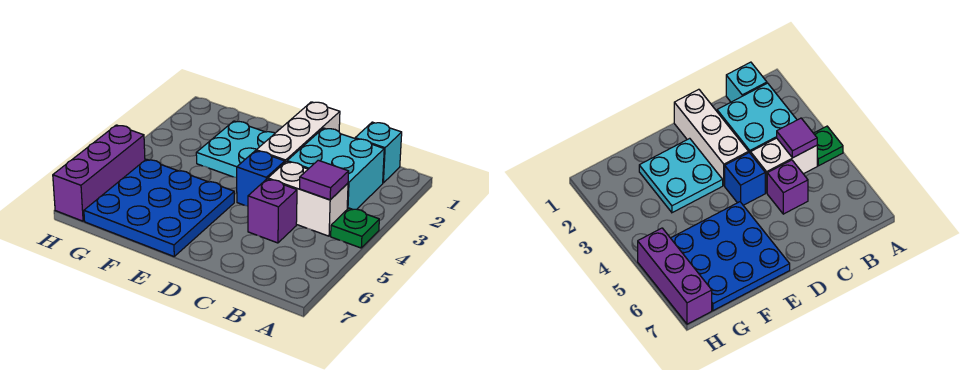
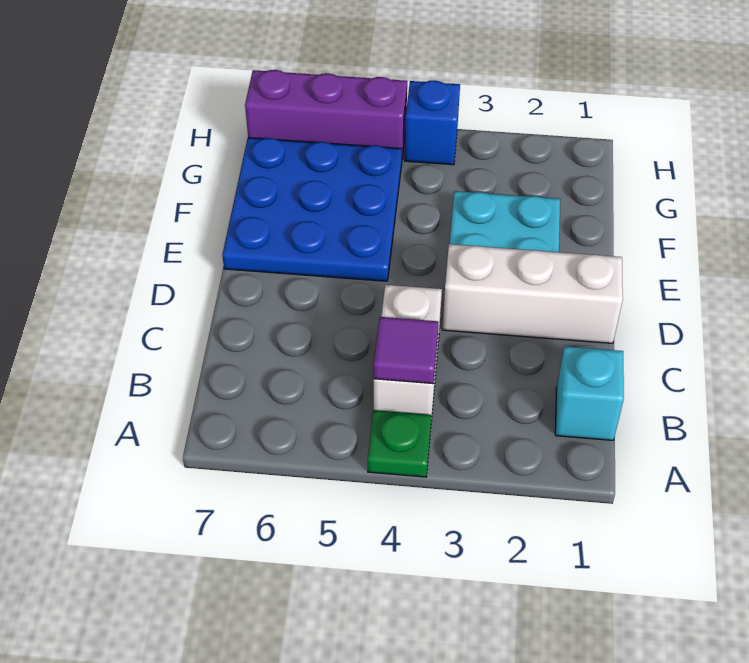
cyan brick B2:C3 level 1 -> none
purple brick C5 level 1 -> none
blue brick D4 level 1 -> blue brick H4 level 1

